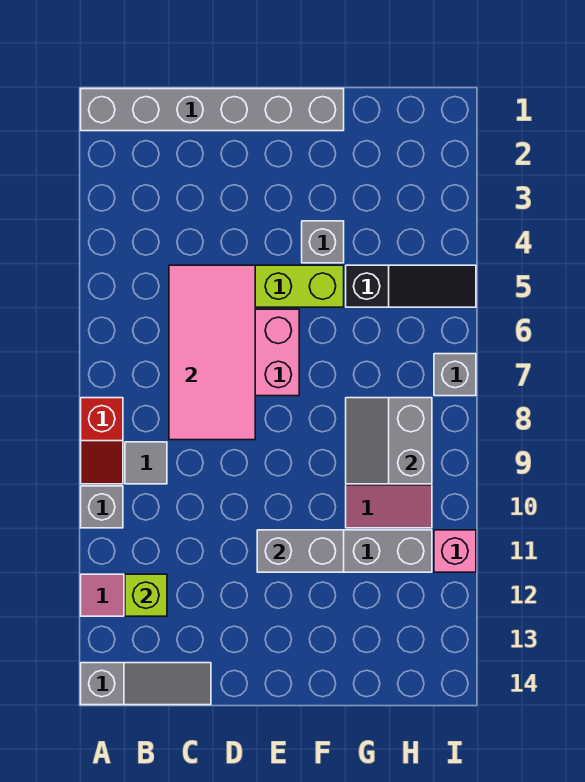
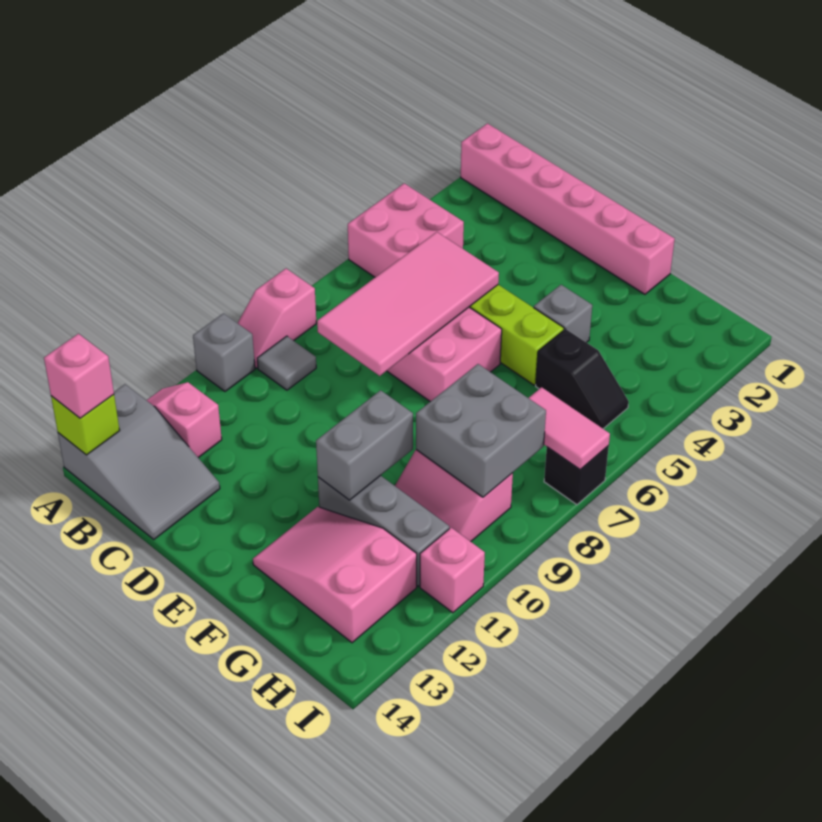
grey brick A1:F1 level 1 -> pink brick A1:F1 level 1
none -> pink brick A4:B5 level 1
red slope A8:A9 level 1 top 8 -> pink slope A8:A9 level 1 top 8
grey slope A14:C14 level 1 top A -> grey slope A13:C14 level 1 top A
none -> pink brick A14 level 3
lime brick B12 level 2 -> lime brick A14 level 2
grey brick E11:F11 level 2 -> grey brick F10:F11 level 2
none -> pink slope F12:H13 level 1 top H
black slope G5:I5 level 1 top G -> black slope G5:H5 level 1 top G
grey slope G8:H9 level 2 top H -> grey brick G8:H9 level 2
none -> pink tile H7:I7 level 2
grey brick I7 level 1 -> black brick I7 level 1

